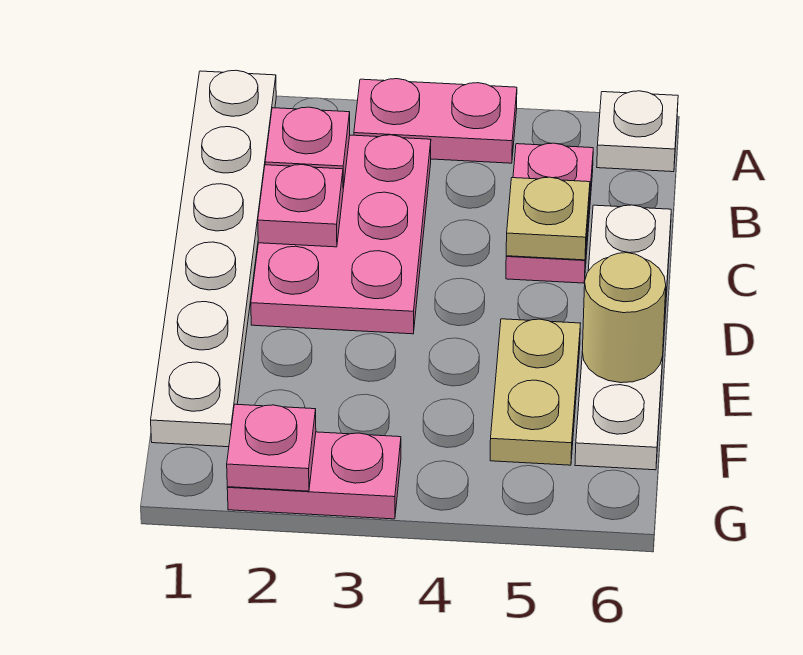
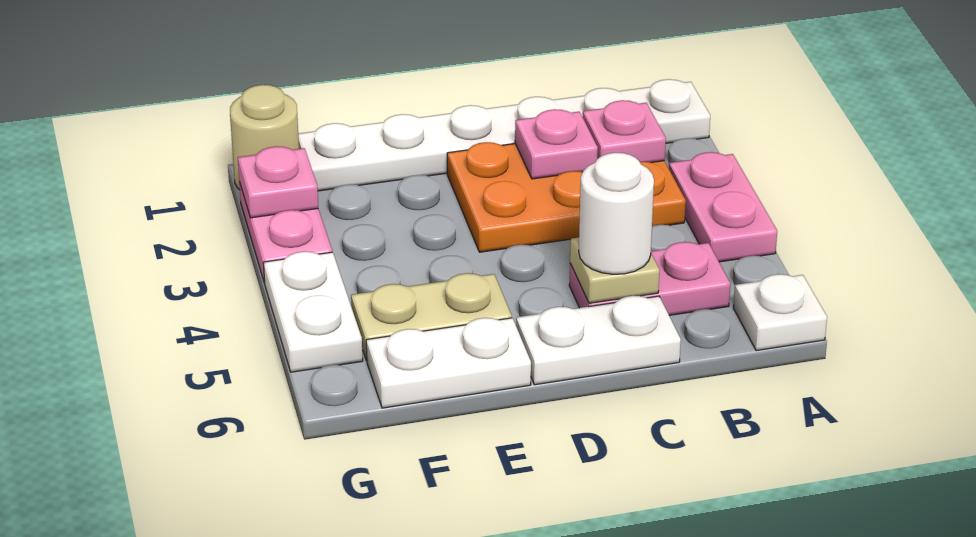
pink plate B2:D3 level 1 -> orange plate B2:D3 level 1
none -> white round brick C5 level 3
tan round brick E6 level 2 -> tan round brick G1 level 1
none -> white plate G4:G5 level 1

